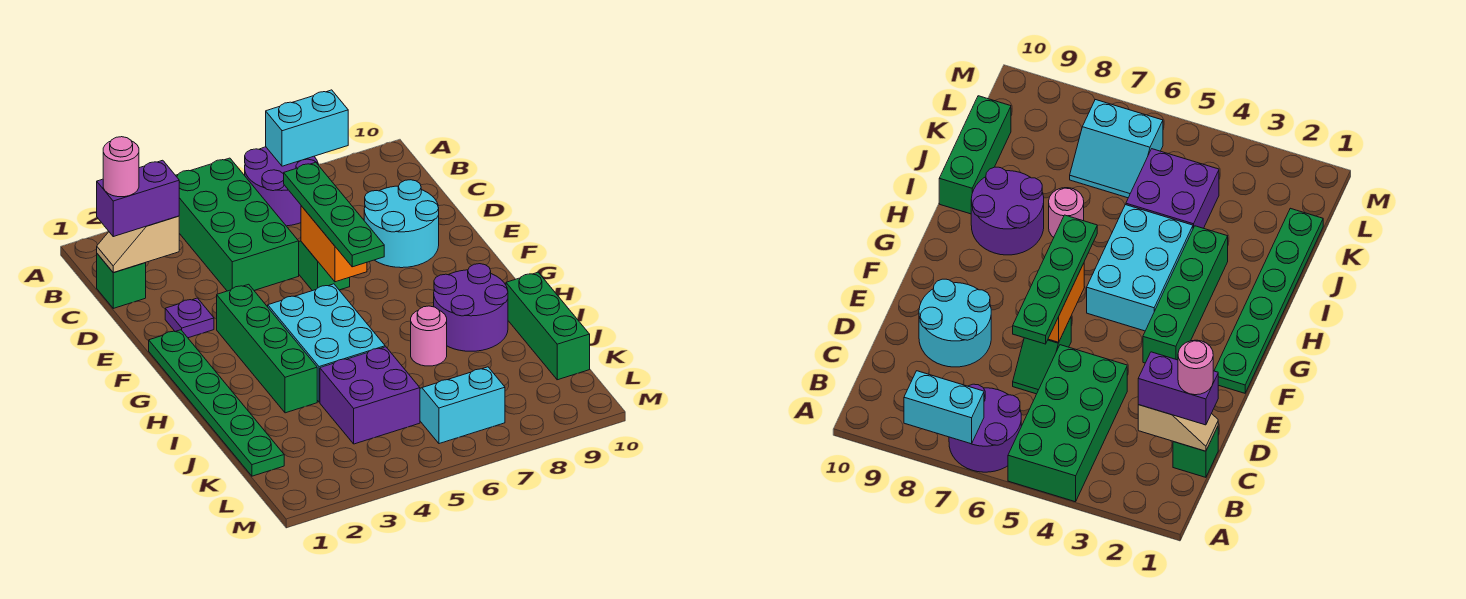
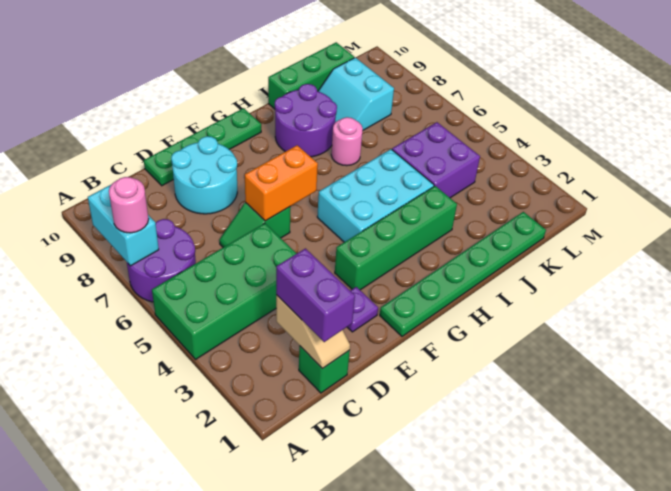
pink round brick C1 level 4 -> pink round brick A7 level 3
green plate D6:G6 level 3 -> green plate D10:G10 level 1
cyan slope K6:L7 level 1 top L -> cyan slope J8:K9 level 1 top K

